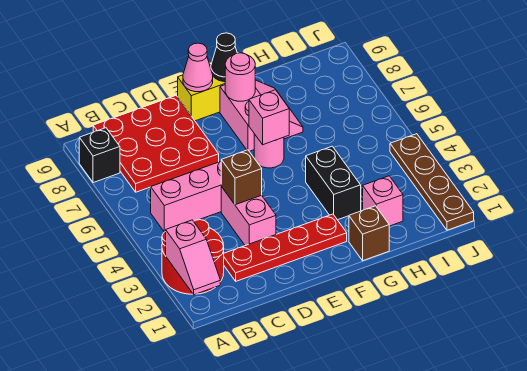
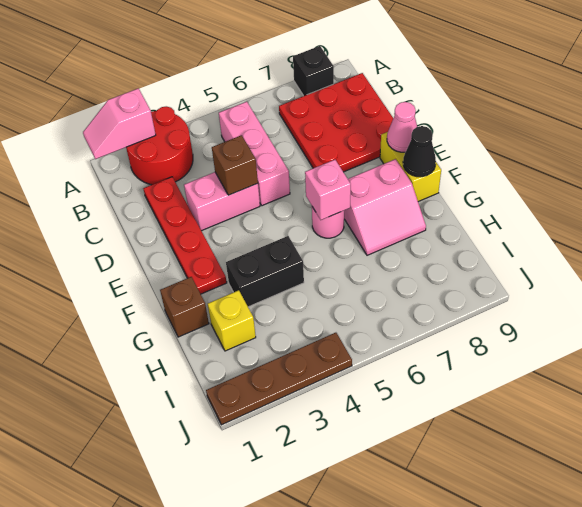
pink round brick F8 level 2 -> none
pink brick H2 level 1 -> yellow brick H2 level 1

